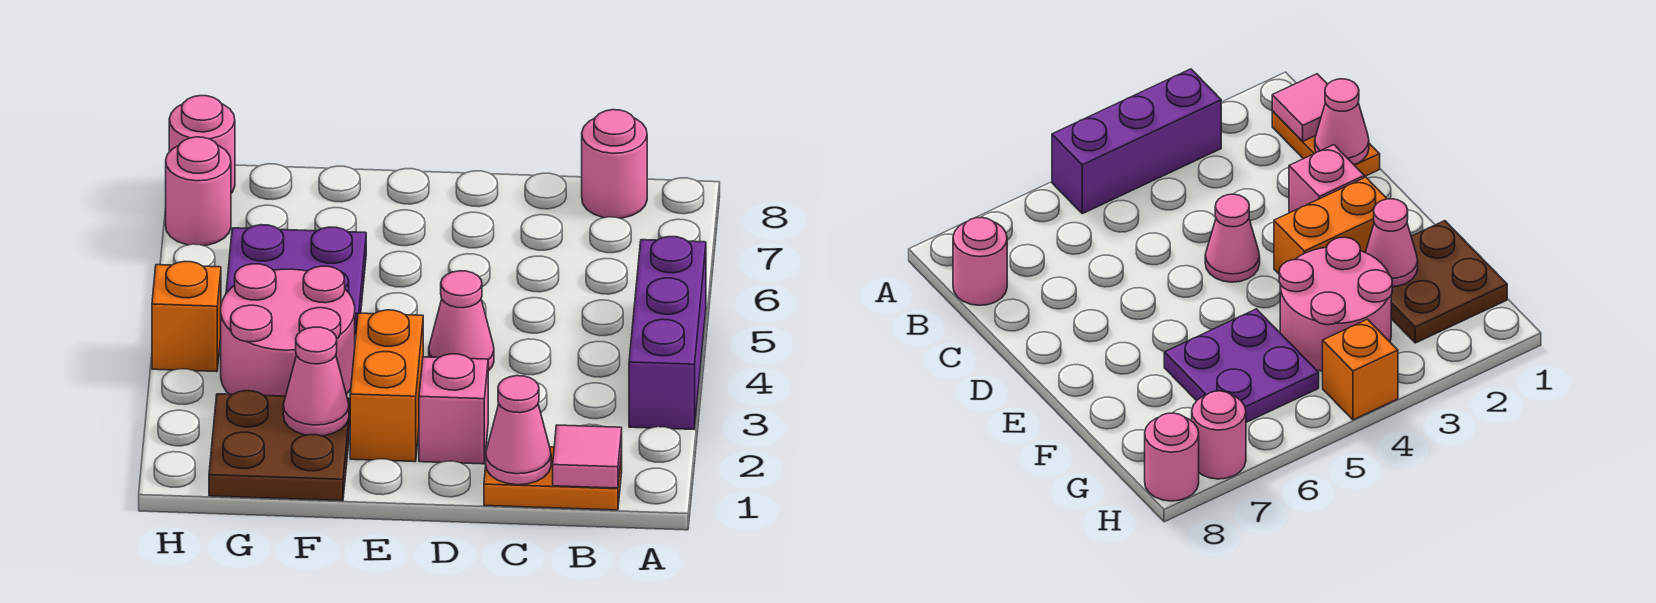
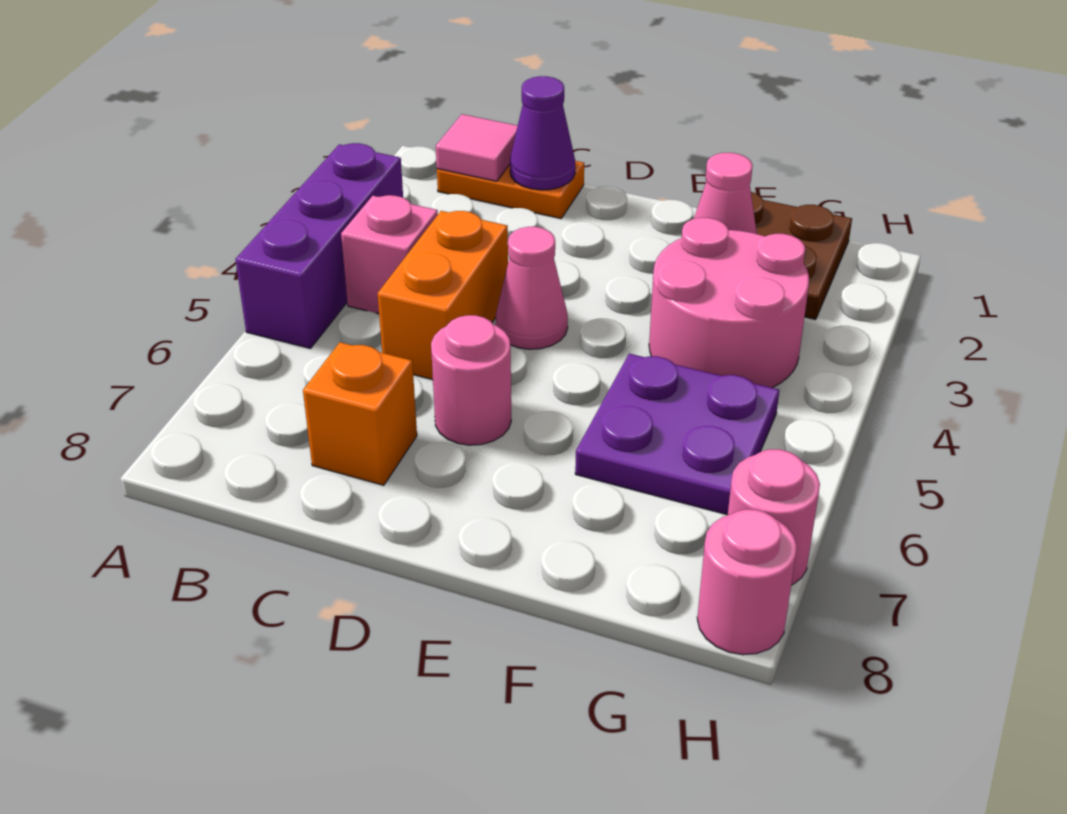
pink round brick B8 level 1 -> pink round brick D6 level 1
pink cone C1 level 2 -> purple cone C1 level 2
pink brick D2 level 1 -> pink brick B4 level 1
orange brick E2:E3 level 1 -> orange brick C4:C5 level 1
orange brick H4 level 1 -> orange brick C7 level 1

